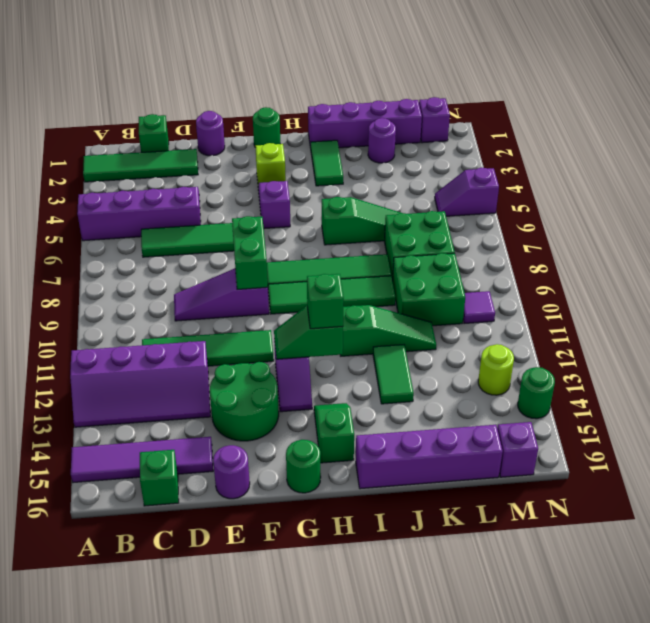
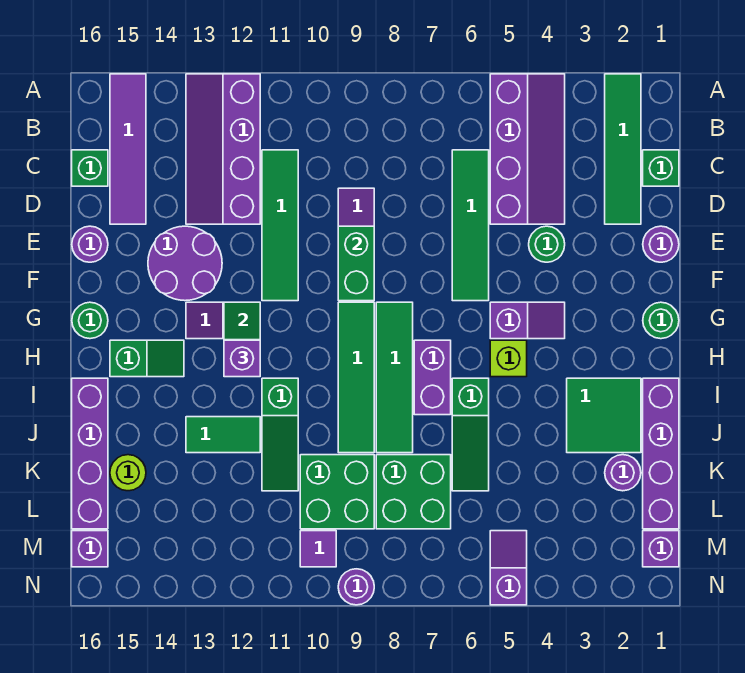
green round brick E13:F14 level 1 -> purple round brick E13:F14 level 1
green brick F8:F9 level 2 -> green brick E9:F9 level 2
lime brick G3 level 1 -> lime brick H5 level 1
none -> purple brick H7:I7 level 1
green brick H12 level 3 -> purple brick H12 level 3
green tile I2:I3 level 1 -> green tile I2:J3 level 1
lime round brick M13 level 1 -> lime round brick K15 level 1
none -> purple round brick N9 level 1
green round brick N14 level 1 -> green round brick E4 level 1

